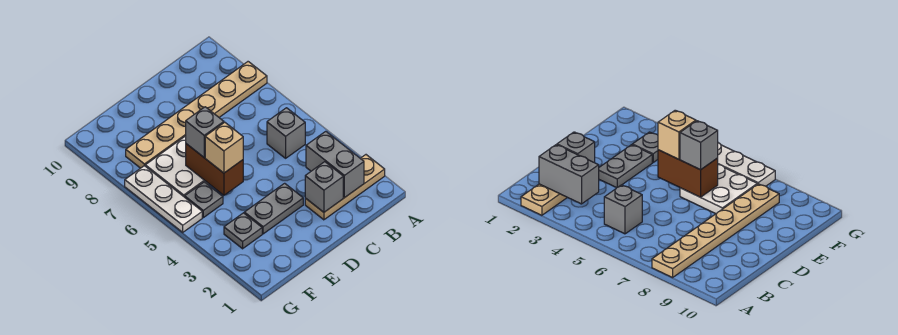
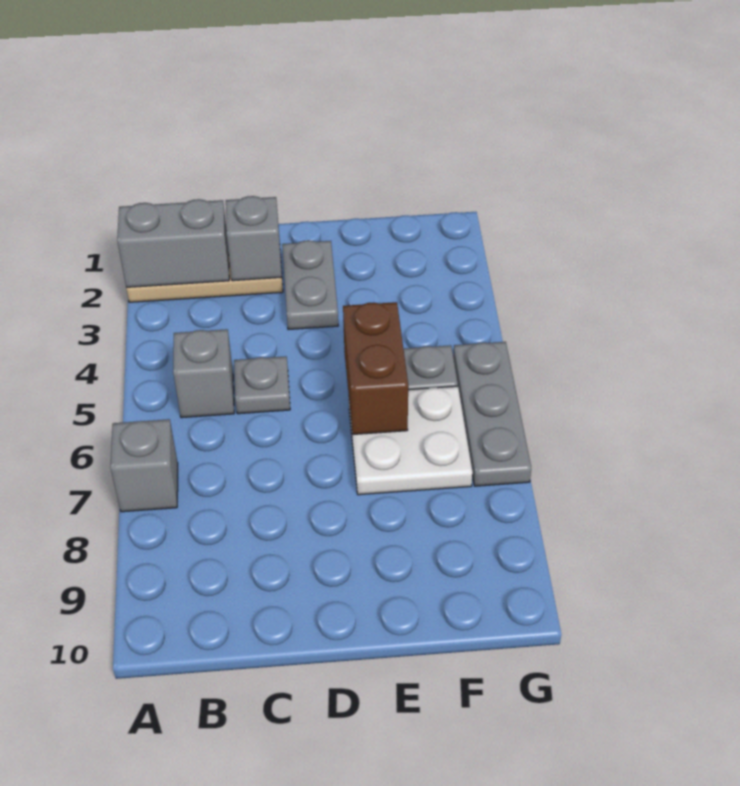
tan plate A8:F8 level 1 -> none
grey brick B2:B3 level 2 -> grey brick A2:B2 level 2
grey plate D3:E3 level 1 -> grey plate D2:D3 level 1
tan brick E5 level 3 -> none
grey brick E6 level 3 -> grey brick A7 level 1
grey plate F3 level 1 -> grey plate C5 level 1
white plate G5:G7 level 1 -> grey plate G5:G7 level 1

